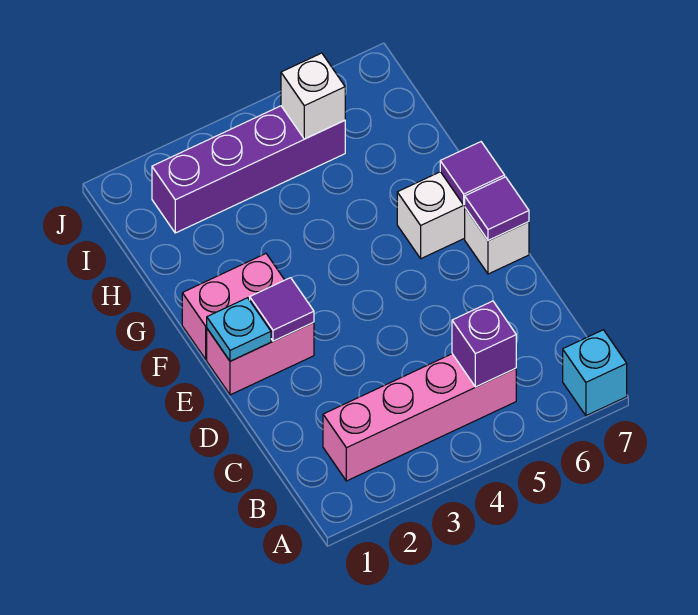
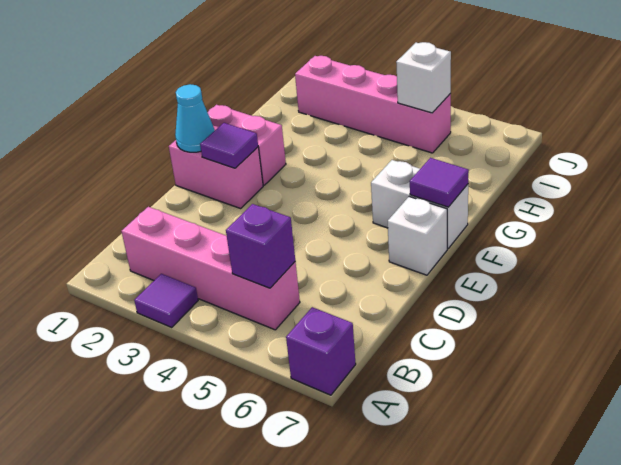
cyan brick A7 level 1 -> purple brick A7 level 1
cyan plate E1 level 2 -> cyan cone E1 level 2
purple tile E7 level 2 -> purple tile A3 level 1
purple brick I2:I5 level 1 -> pink brick I2:I5 level 1

